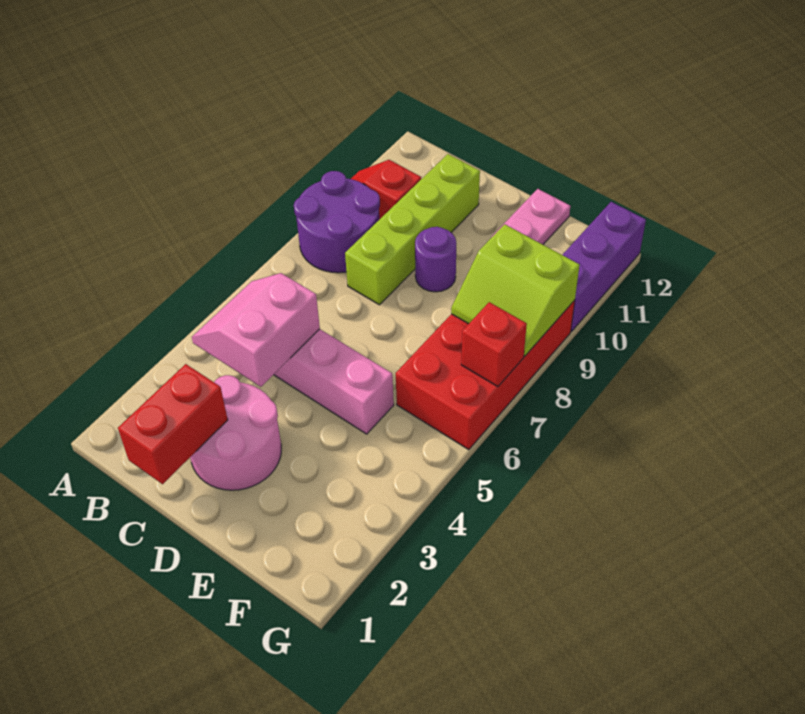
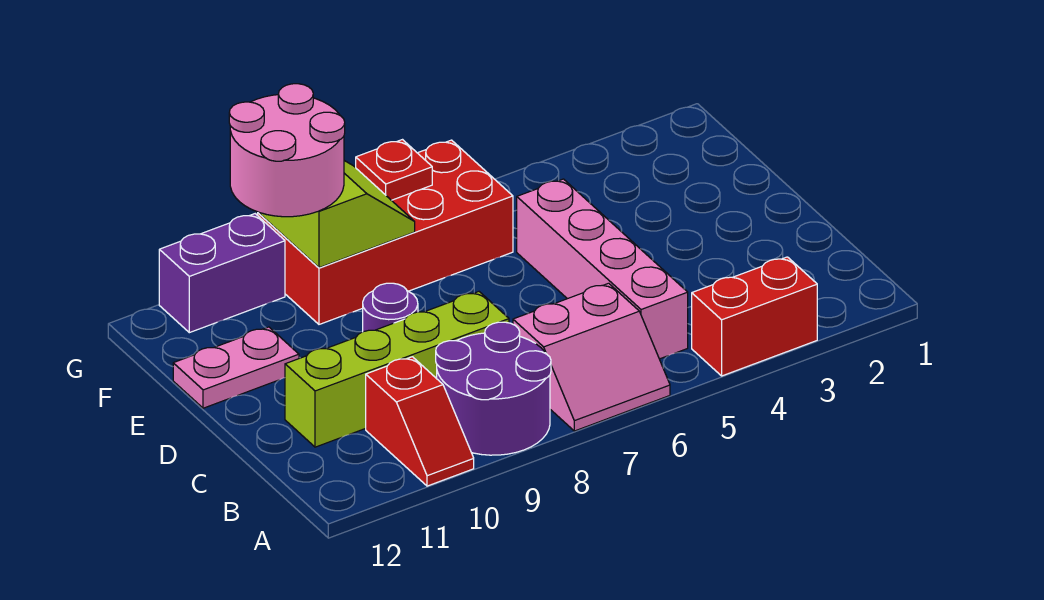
pink slope B4:C5 level 2 top C -> pink slope A6:B7 level 1 top B
red brick C1:C2 level 2 -> red brick A3:A4 level 1
pink round brick C2:D3 level 1 -> pink round brick F9:G10 level 3
red brick G7 level 2 -> red plate G7 level 2
purple brick G10:G12 level 1 -> purple brick G10:G11 level 1

